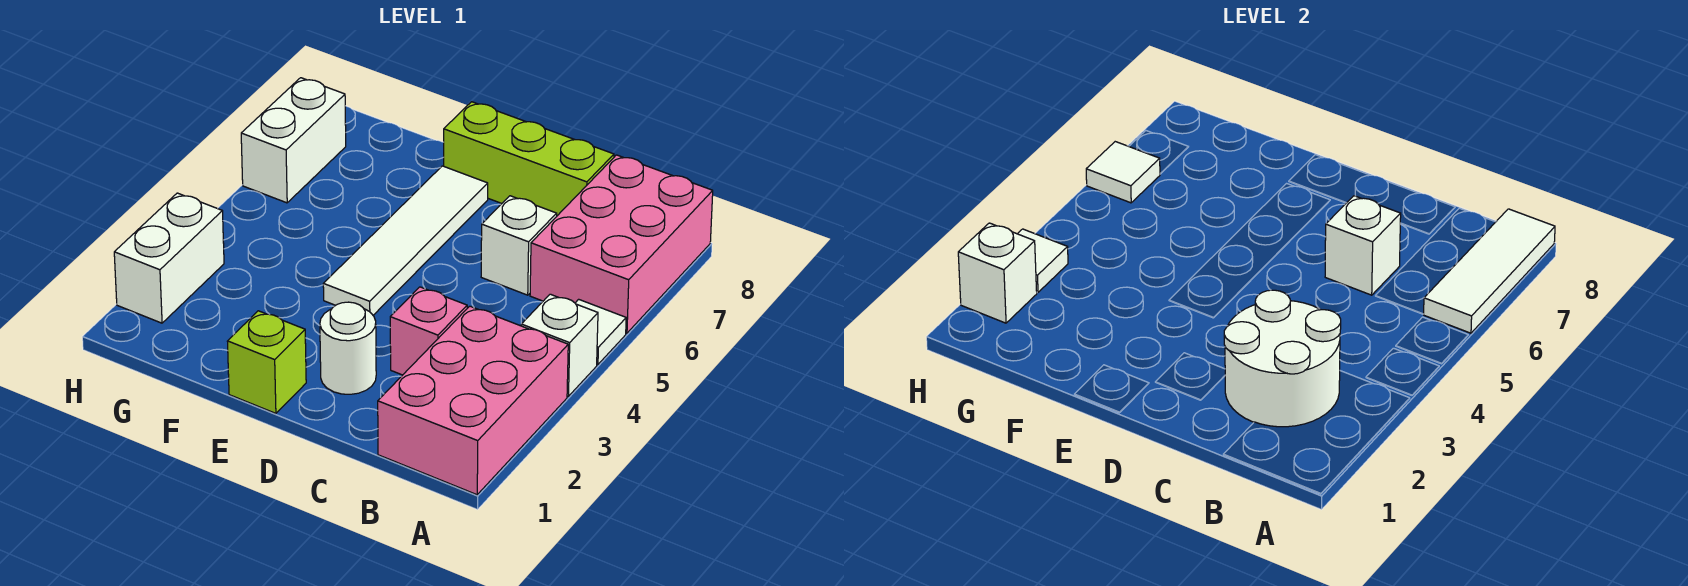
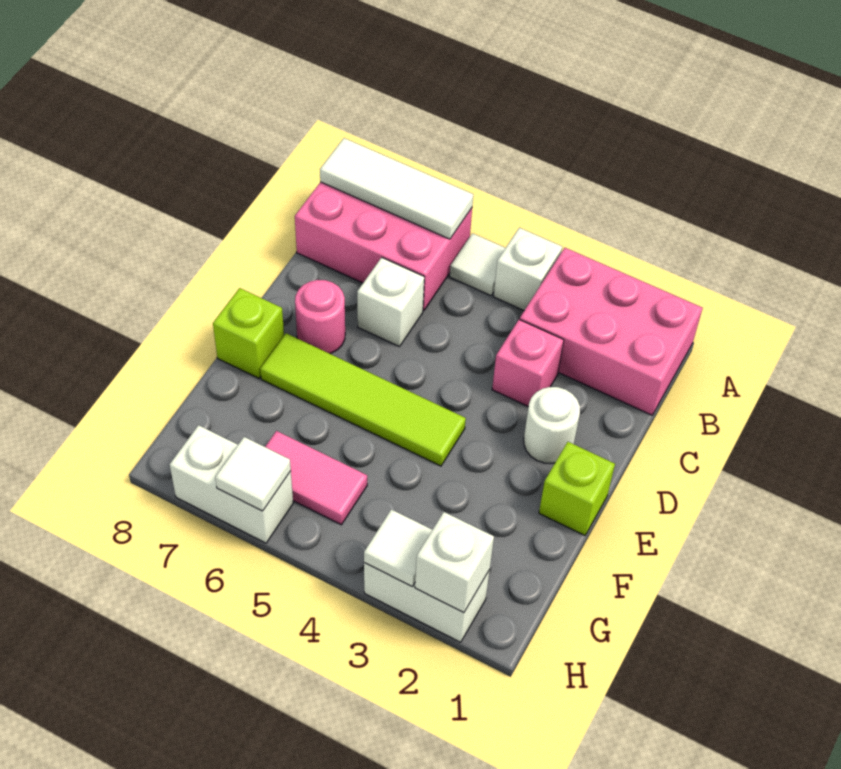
white round brick B2:C3 level 2 -> none
white brick C6 level 2 -> none
lime brick C8:E8 level 1 -> lime brick E8 level 1
none -> pink round brick D7 level 1
white tile E4:E7 level 1 -> lime tile E4:E7 level 1
none -> pink tile G5:G6 level 1

